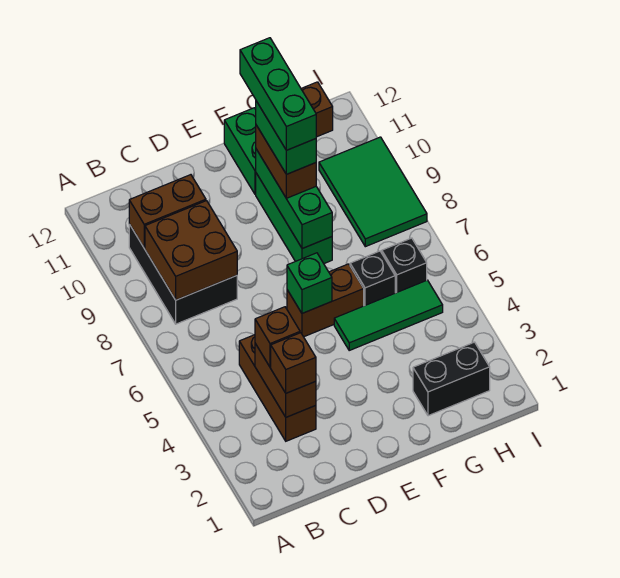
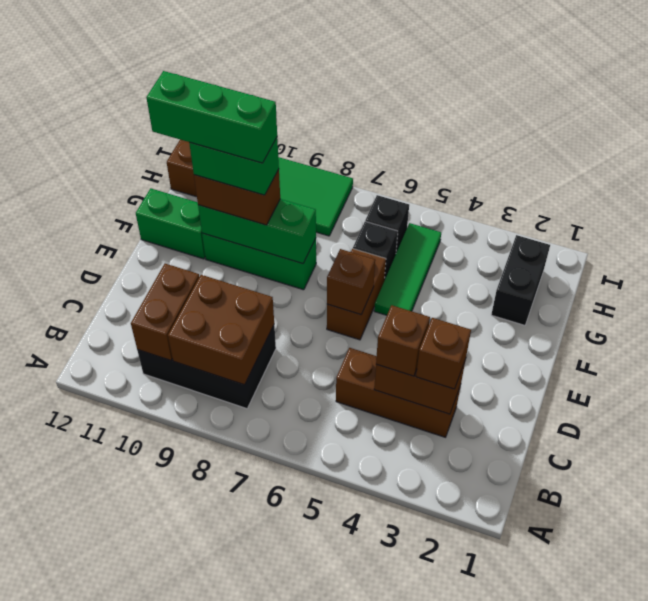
green brick E6 level 2 -> brown brick E6 level 2

